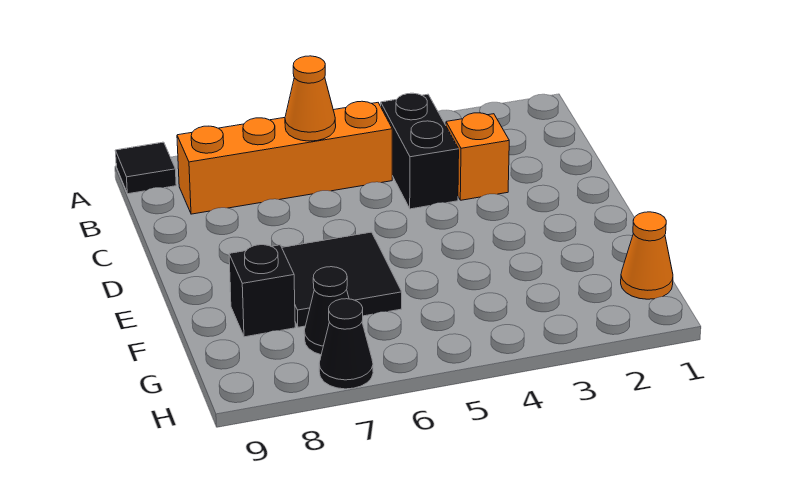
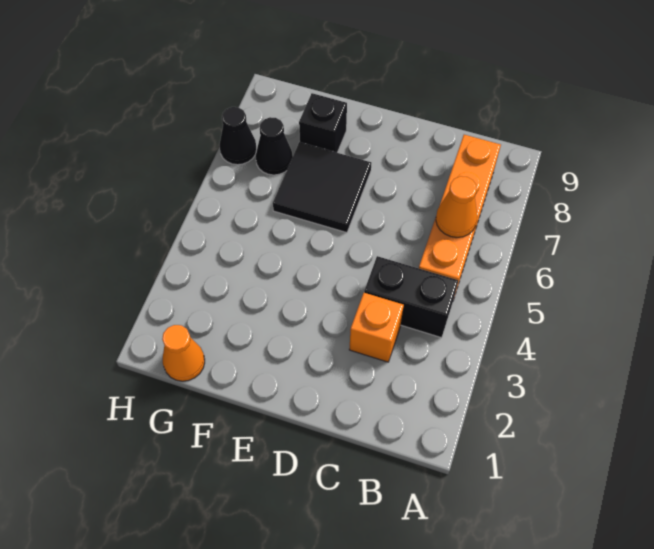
black tile A9 level 1 -> none

